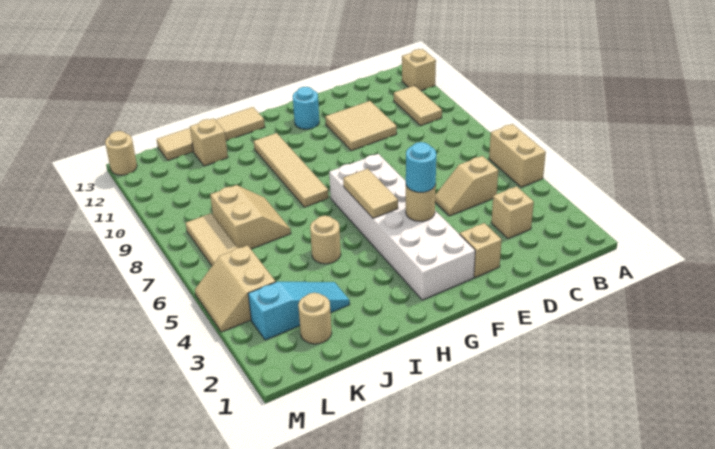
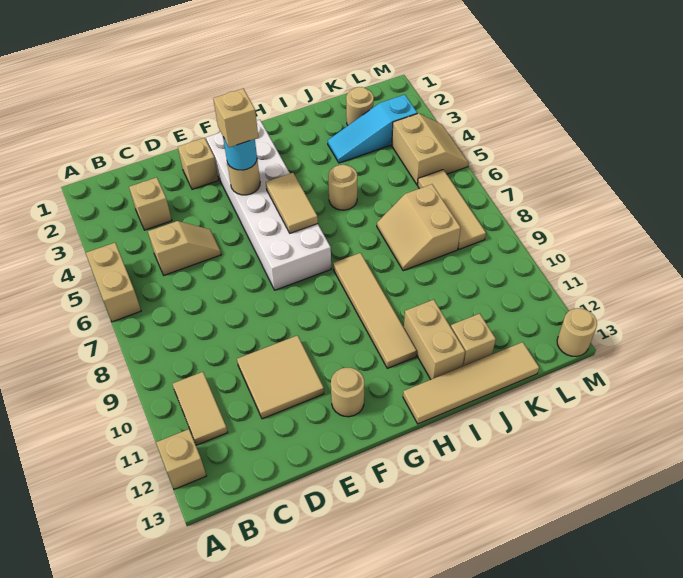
none -> tan brick F4 level 4
cyan round brick F12 level 1 -> tan round brick F12 level 1
none -> tan brick I11:I12 level 1

